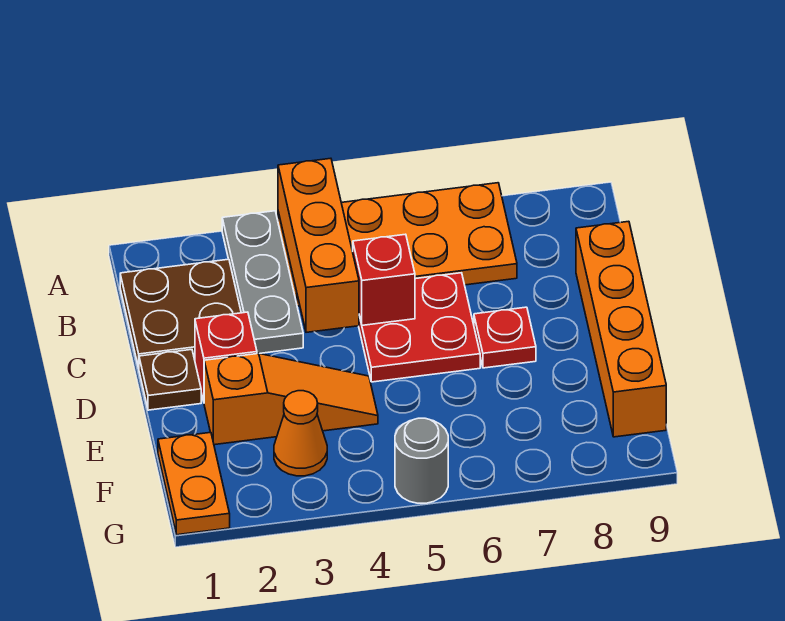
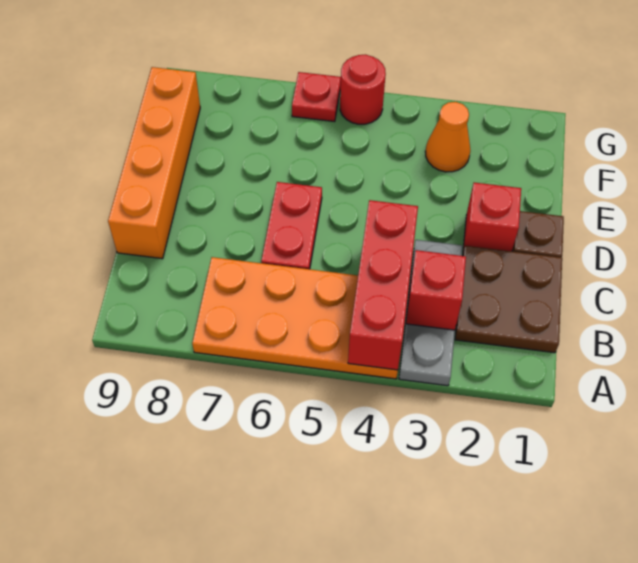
orange brick A4:C4 level 2 -> red brick A4:C4 level 2
red plate C5:D6 level 1 -> red plate C6:D6 level 1
red brick C5 level 2 -> red brick B3 level 2
red plate D7 level 1 -> red plate G6 level 1
orange slope E2:E4 level 1 top 2 -> none
orange plate F1:G1 level 1 -> none
grey round brick G5 level 1 -> red round brick G5 level 1

